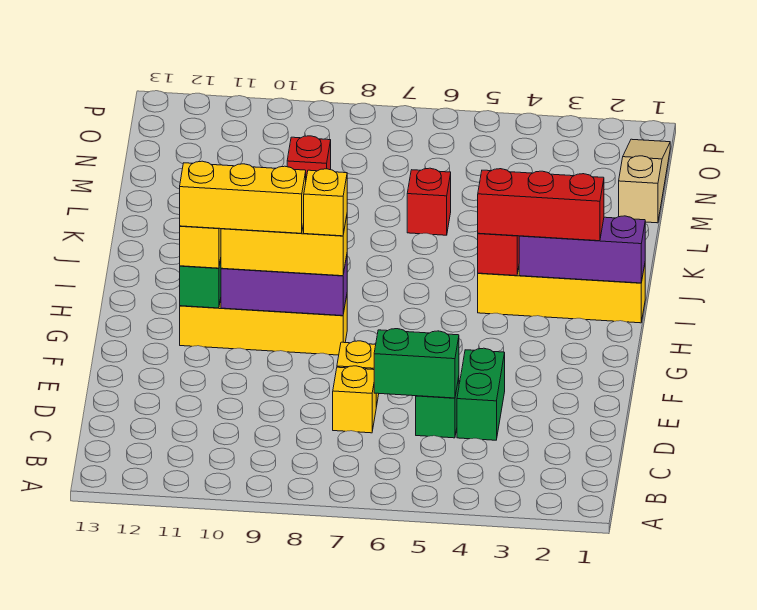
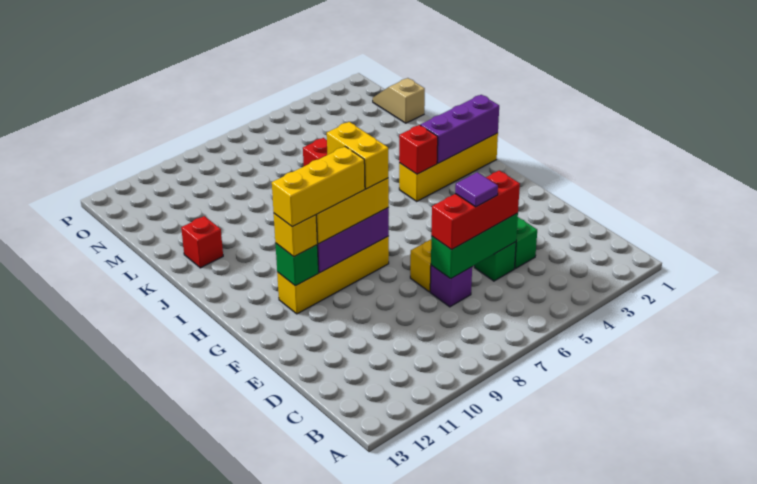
green brick D5:D6 level 2 -> green brick D5:D7 level 2
none -> purple tile D6 level 4
yellow brick D7 level 1 -> purple brick D7 level 1
yellow brick G8 level 4 -> yellow brick G8:H8 level 4
red brick I2:I4 level 3 -> red brick D5:D7 level 3
tan slope M1:O1 level 1 top M -> tan slope M1:N1 level 1 top M
red brick M9 level 1 -> red brick K12 level 1

